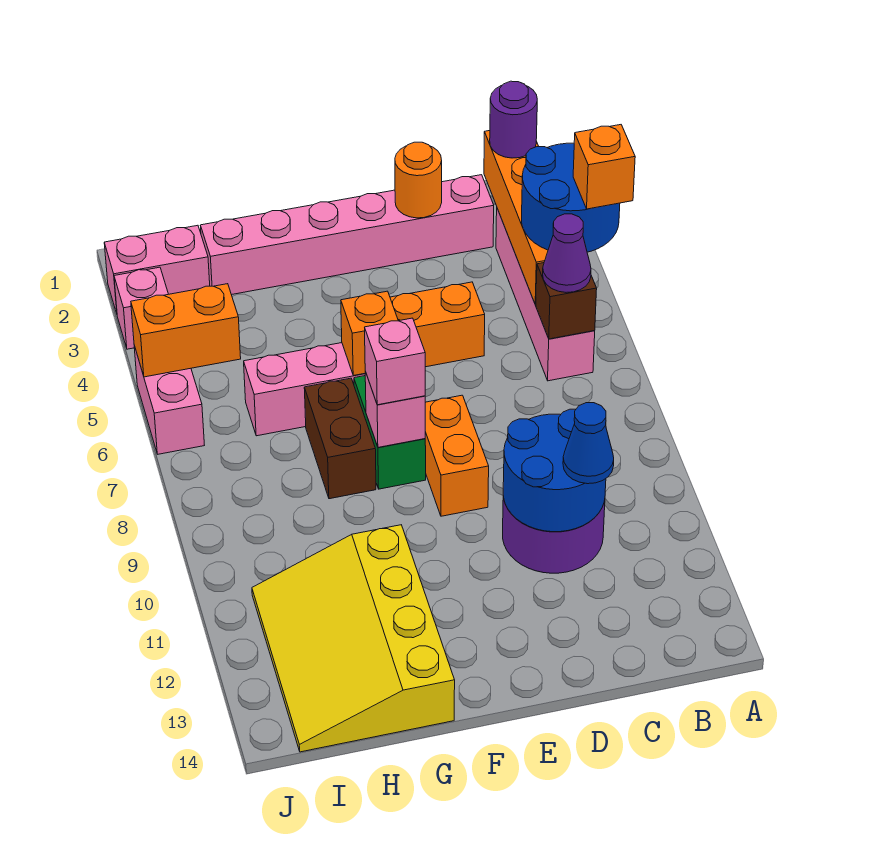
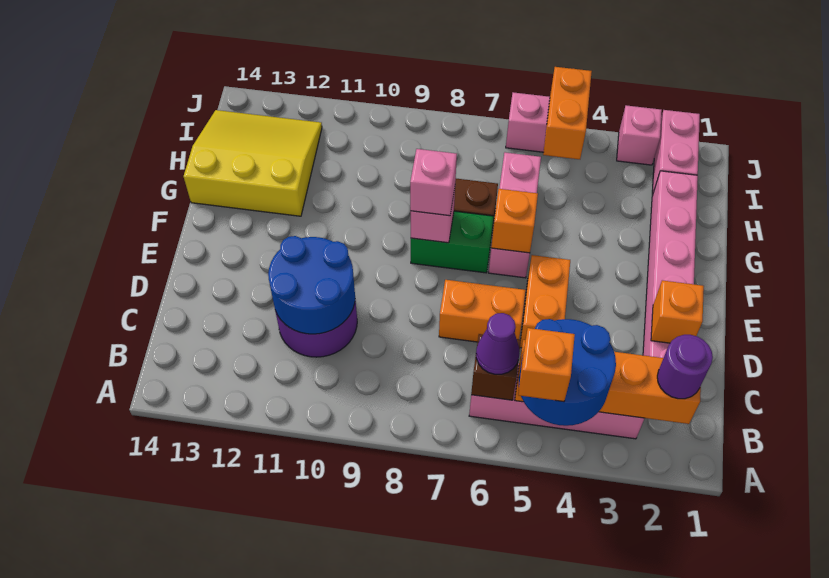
blue cone C11 level 3 -> none
orange round brick D2 level 2 -> orange brick D2 level 2
orange brick E8:E9 level 1 -> orange brick D6:D7 level 1
yellow slope G11:I14 level 1 top G -> yellow slope G12:I14 level 1 top G

